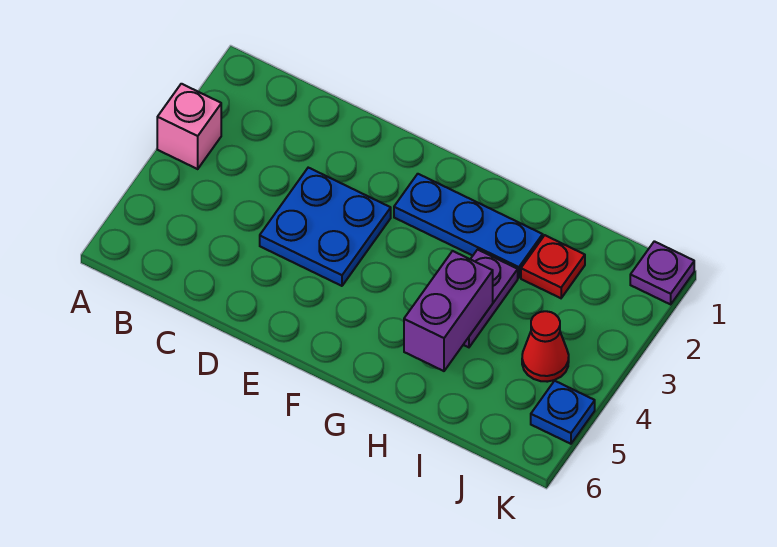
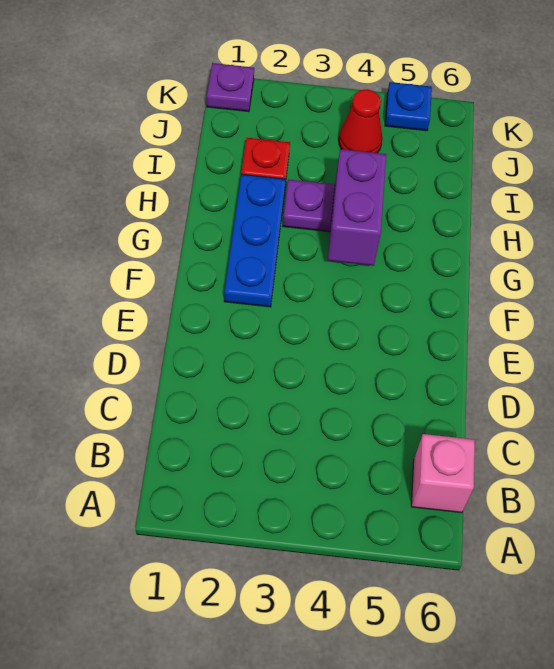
pink brick A3 level 1 -> pink brick B6 level 1
blue plate D3:E4 level 1 -> none
purple brick H4:H5 level 2 -> purple brick G4:H4 level 2

